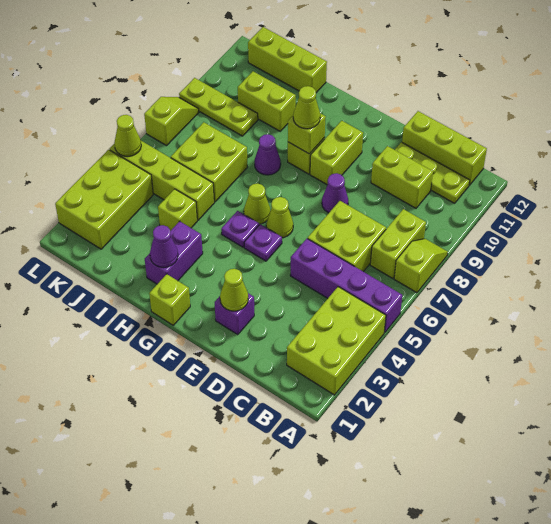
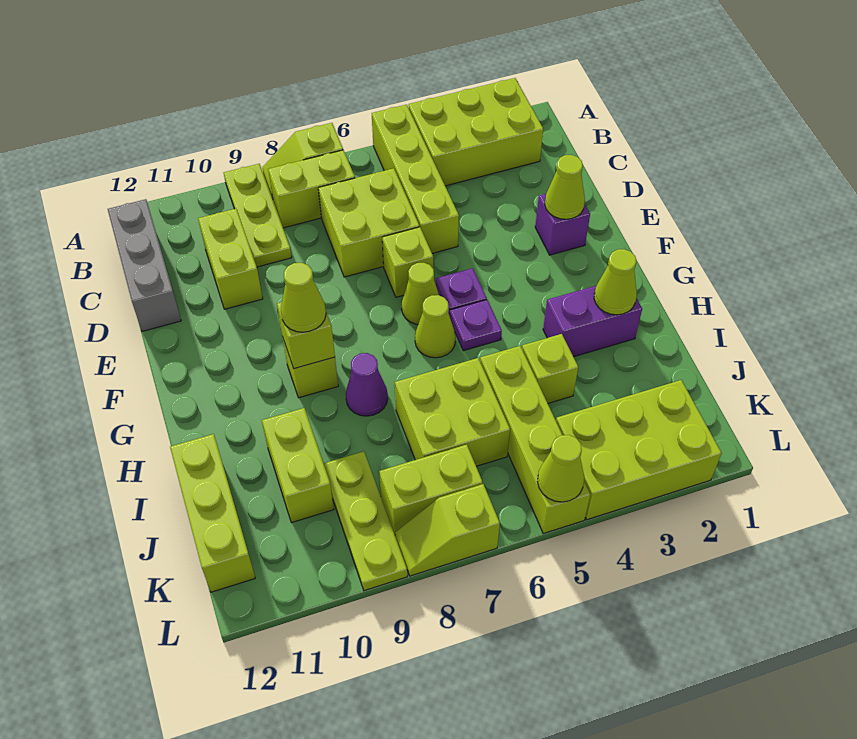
purple brick A5:D5 level 1 -> lime brick A5:D5 level 1
lime plate B11:D11 level 1 -> lime plate A9:C9 level 1
lime brick B12:D12 level 1 -> grey brick B12:D12 level 1
purple cone E8 level 1 -> none
lime brick F9:F10 level 1 -> lime brick K7:K8 level 1
lime brick G1 level 1 -> lime brick E6 level 1
purple cone H2 level 2 -> lime cone H2 level 2

